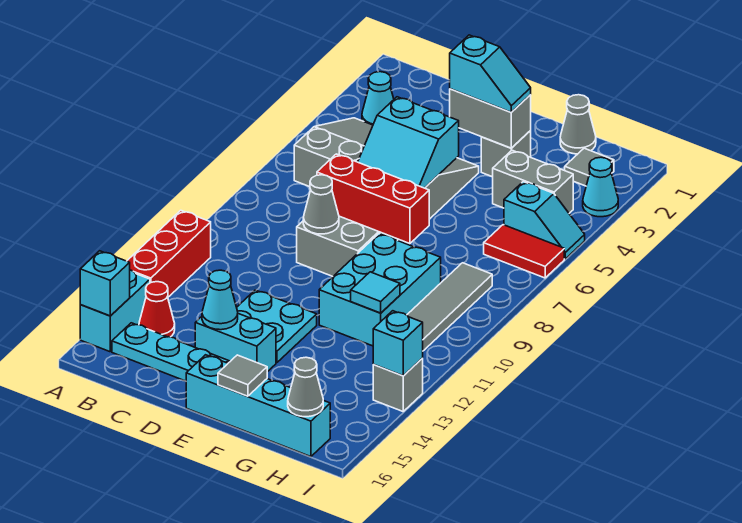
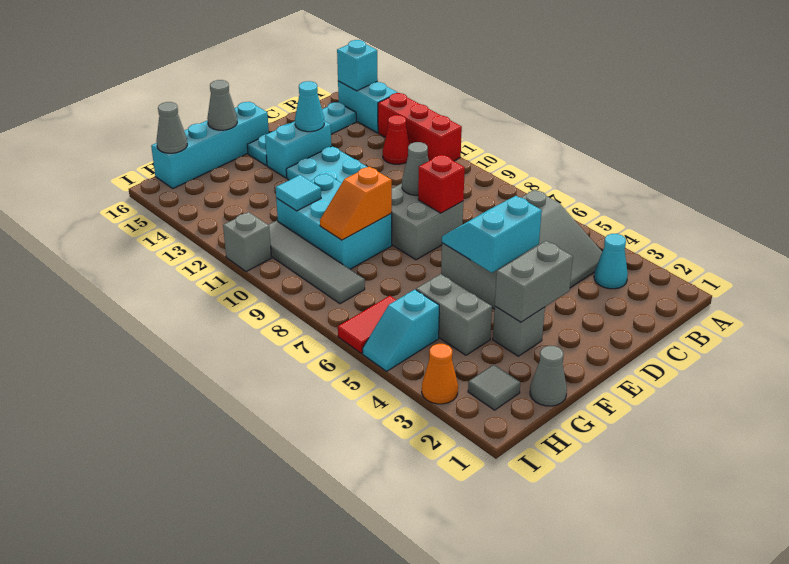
red cone B14 level 1 -> red cone B12 level 1
red brick D8:F8 level 2 -> red brick D8 level 2
cyan slope E3:F3 level 3 top E -> none
none -> orange slope F9:G9 level 2 top F
grey tile F16 level 2 -> grey cone F16 level 2
grey brick G4:H4 level 1 -> grey brick G4:G5 level 1
cyan cone I3 level 1 -> orange cone I3 level 1
grey brick I13 level 1 -> grey brick I11 level 1
cyan brick I13 level 2 -> none

